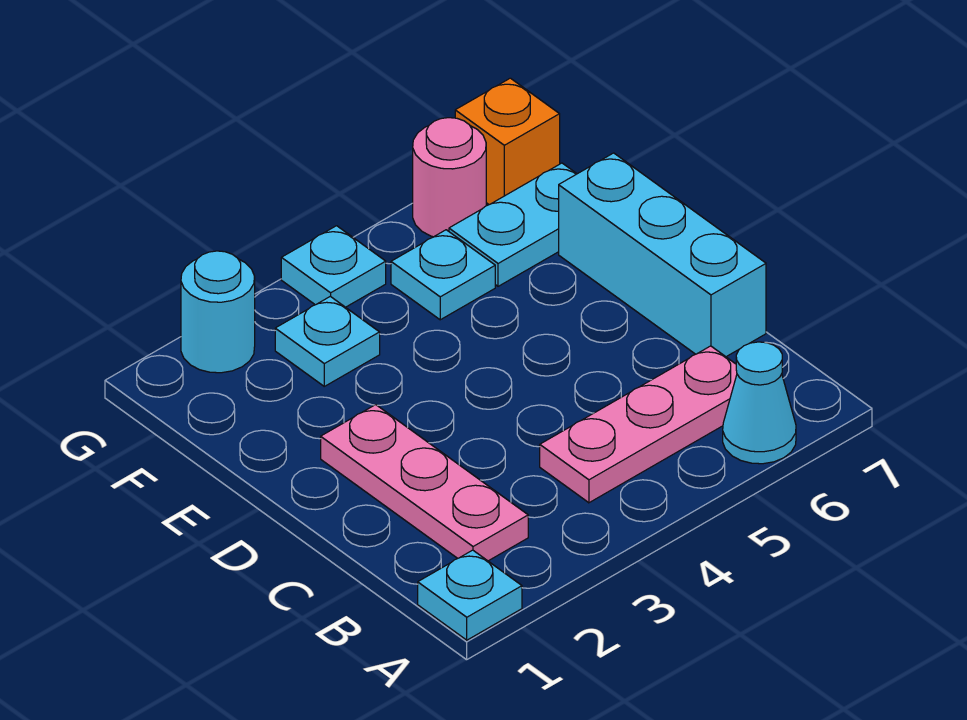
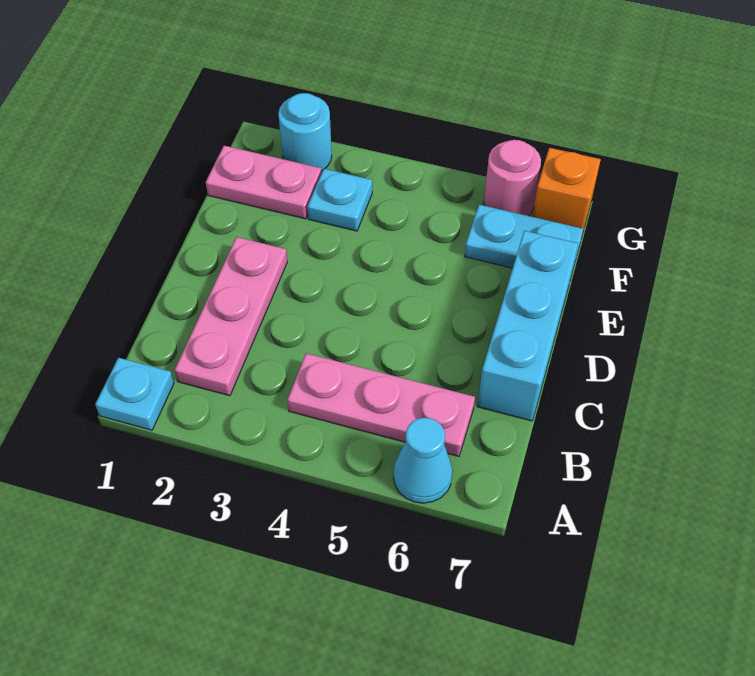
none -> pink plate F1:F2 level 1
cyan plate F5 level 1 -> none
cyan plate G4 level 1 -> none

